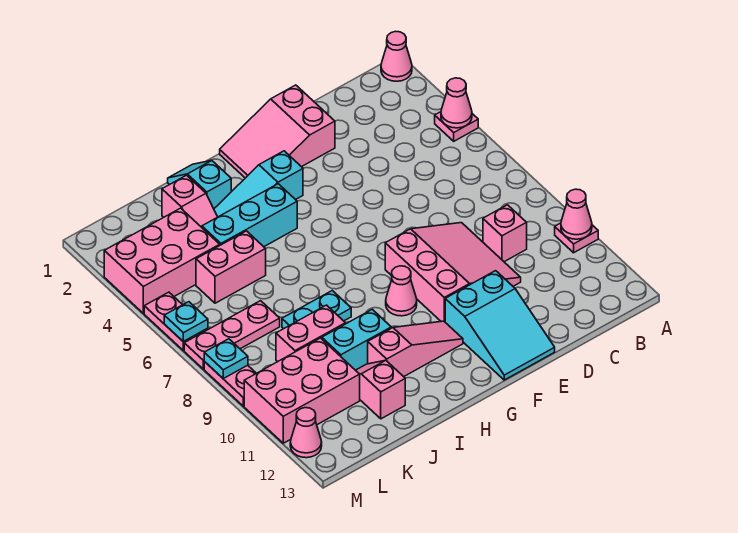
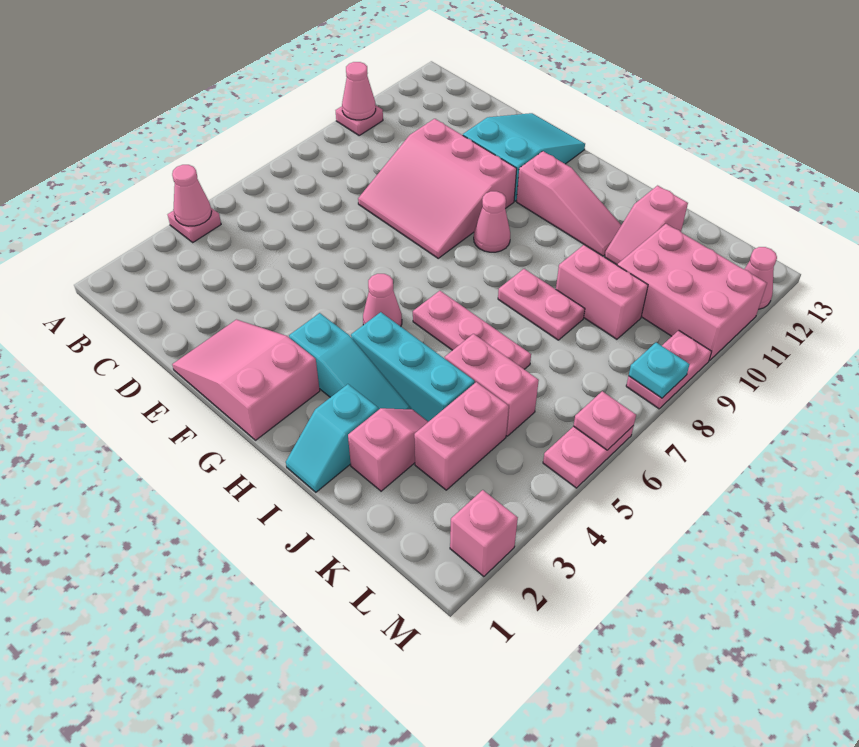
pink cone A1 level 1 -> pink cone G5 level 1
pink brick C9 level 1 -> pink brick M2 level 1
pink slope D8:F10 level 1 top F -> pink slope D8:F10 level 1 top 10
pink slope E1:G2 level 1 top E -> pink slope E1:G2 level 1 top G
pink slope G11:I11 level 1 top I -> pink slope G11:I11 level 1 top G
cyan plate I8:J8 level 1 -> pink plate I8:J8 level 1
cyan brick I10:J10 level 1 -> none
pink brick K3:M4 level 1 -> pink brick K3:K4 level 1
pink plate K7:M7 level 1 -> pink plate H6:J6 level 1
cyan plate M6 level 2 -> pink plate M6 level 2

